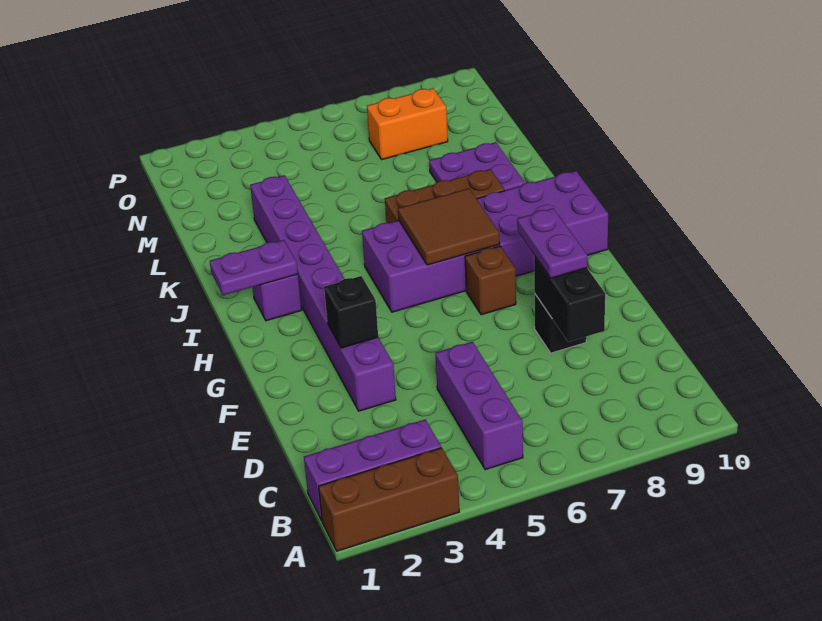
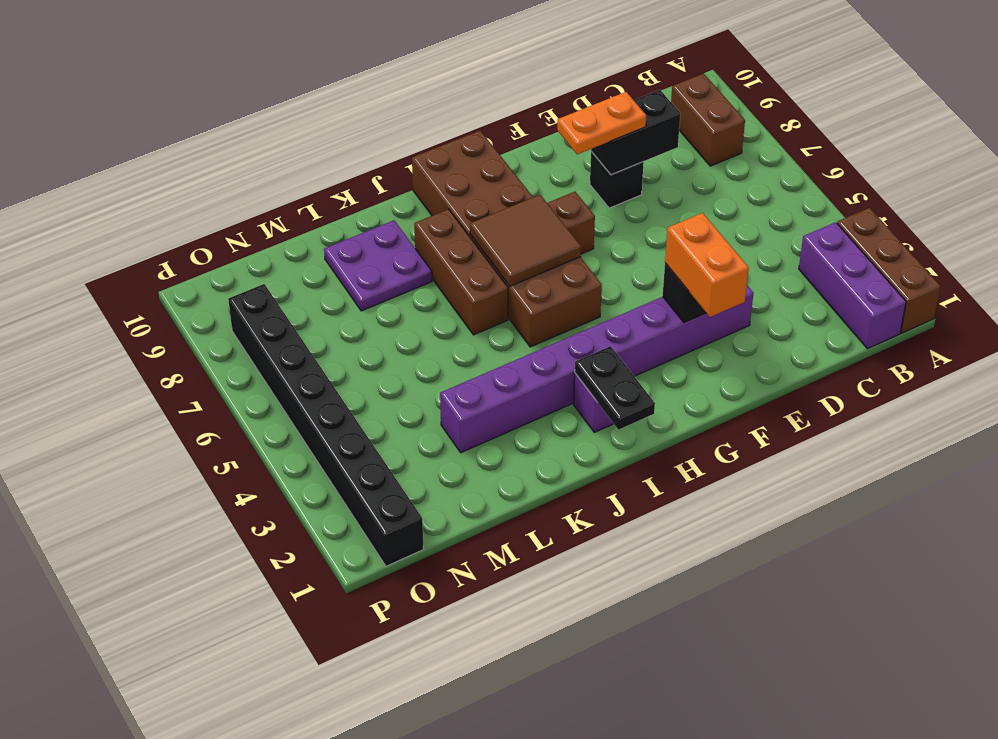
purple brick B5:D5 level 1 -> none
none -> brown brick B8:B9 level 1
purple plate E8:F8 level 3 -> orange plate E8:F8 level 3
purple brick H5:I10 level 1 -> brown brick H5:I10 level 1
purple plate I1:I2 level 2 -> black plate I1:I2 level 2
orange brick N7:N8 level 1 -> orange brick F2:F3 level 3
none -> black brick O1:O8 level 1

